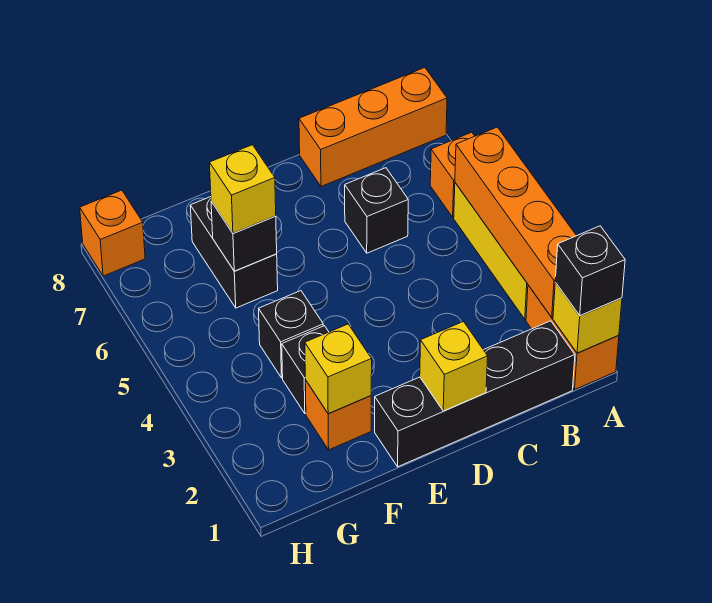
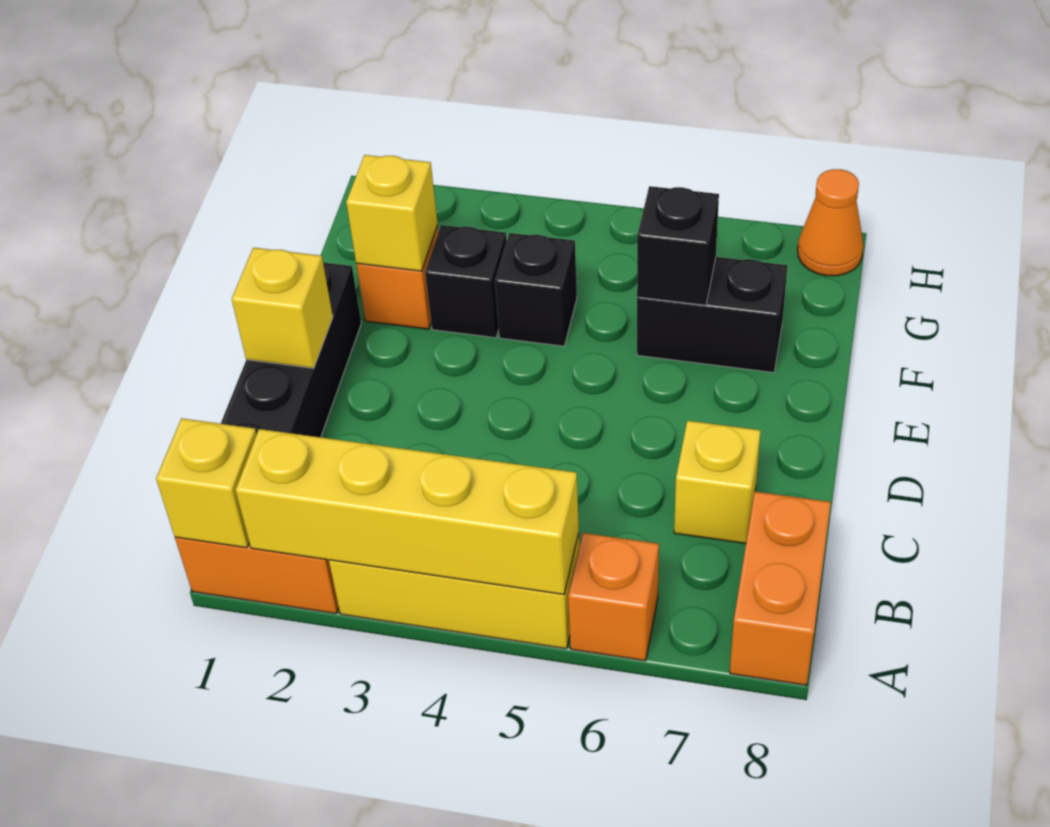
black brick A1 level 3 -> none
orange brick A2:A5 level 2 -> yellow brick A2:A5 level 2
orange brick A8:C8 level 1 -> orange brick A8:B8 level 1
black brick C6 level 1 -> none
yellow brick F6 level 3 -> yellow brick C7 level 1
orange brick H8 level 1 -> orange cone H8 level 1

